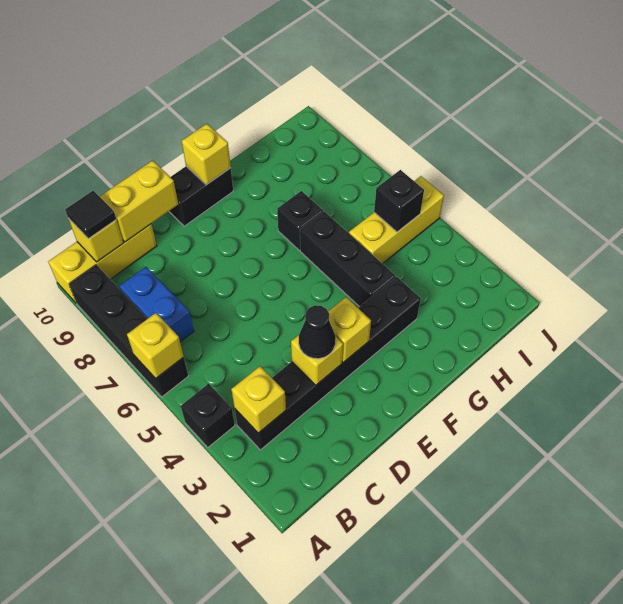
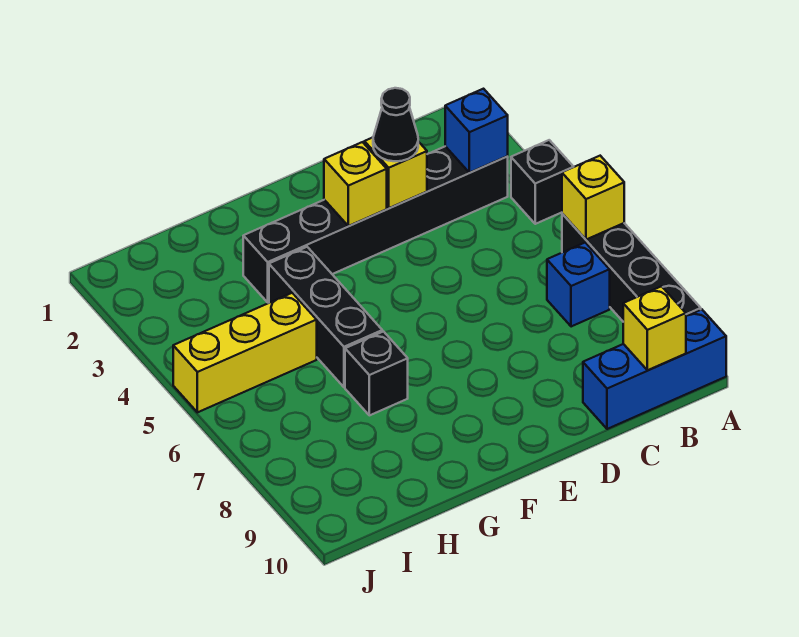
yellow brick A10:C10 level 1 -> blue brick A10:C10 level 1
yellow brick B3 level 2 -> blue brick B3 level 2
blue brick B7:B8 level 1 -> blue brick B7 level 1
black tile B10 level 3 -> none
yellow brick C10:D10 level 2 -> none
black brick E10:F10 level 1 -> none
yellow brick F10 level 2 -> none
black brick I5 level 2 -> none

